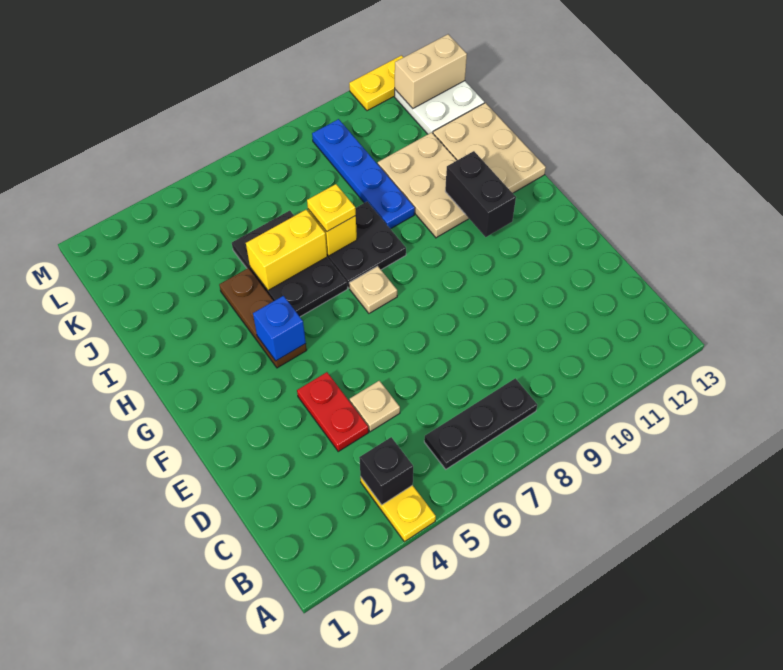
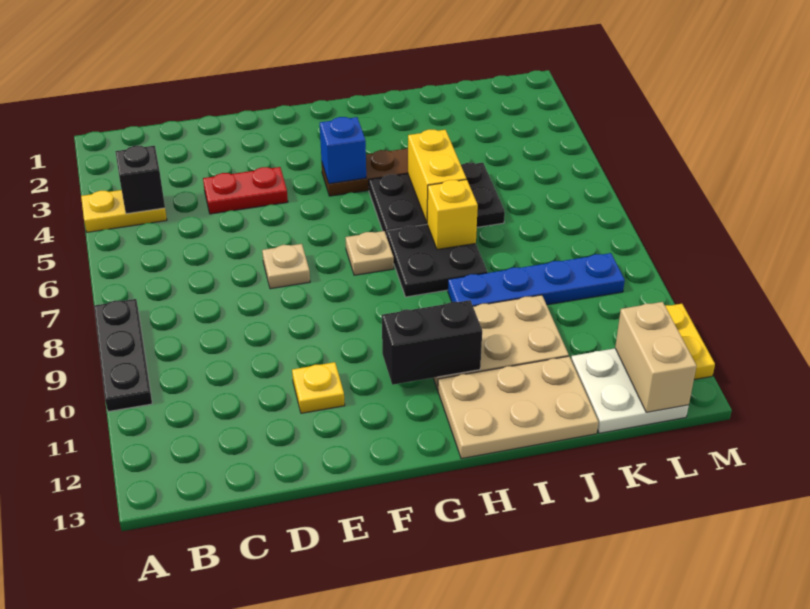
black plate B6:B8 level 1 -> black plate A8:A10 level 1
tan plate D5 level 1 -> tan plate E7 level 1
yellow plate I7 level 3 -> yellow plate E11 level 1

